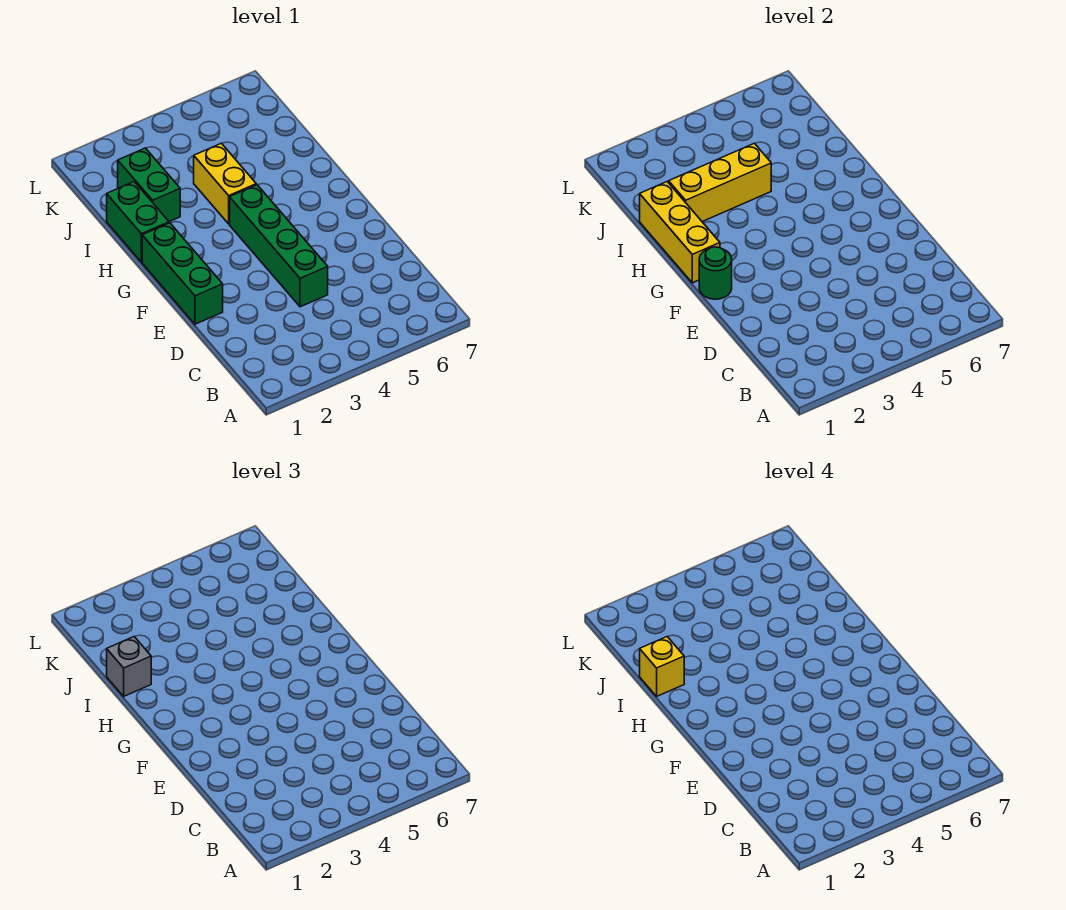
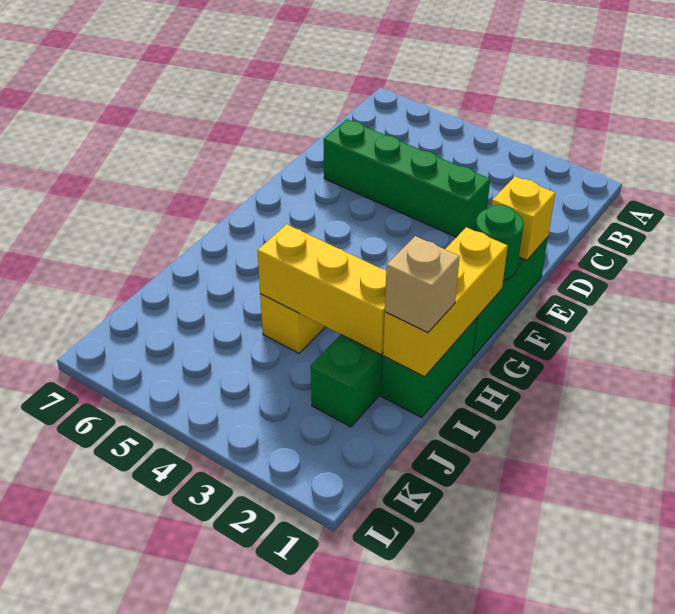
green brick D4:G4 level 1 -> green brick D3:D6 level 1
grey brick I1 level 3 -> tan brick I1 level 3
yellow brick I1 level 4 -> yellow brick E1 level 2

